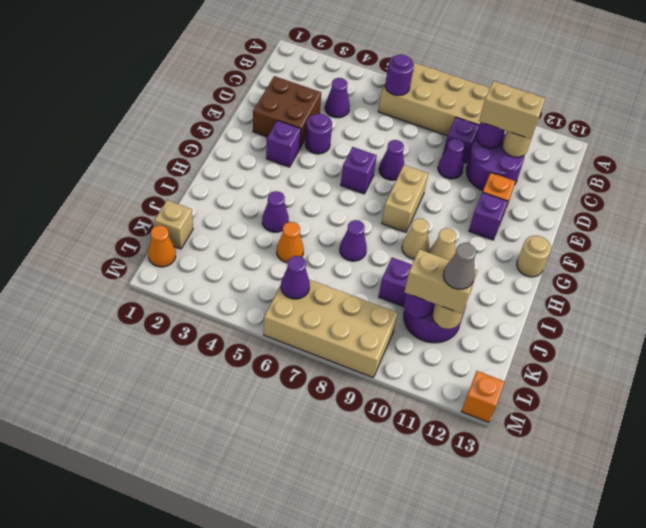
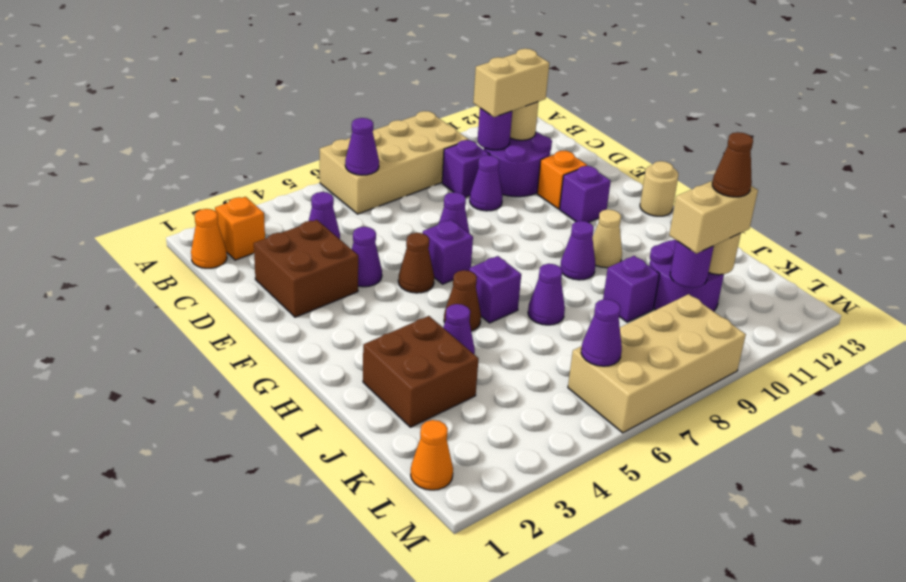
purple round brick B6 level 2 -> purple cone B6 level 2
purple round brick E4 level 1 -> purple cone E4 level 1
purple brick F3 level 1 -> purple brick H6 level 1
none -> brown cone F5 level 1
tan brick F8:G8 level 1 -> none
none -> brown cone H5 level 1
tan cone H9 level 1 -> purple cone H9 level 1
none -> brown brick I2:J3 level 1
orange cone J5 level 1 -> orange cone B1 level 1
tan brick K1 level 1 -> none
grey cone K11 level 4 -> brown cone K11 level 4
orange brick M13 level 1 -> orange brick B2 level 1

